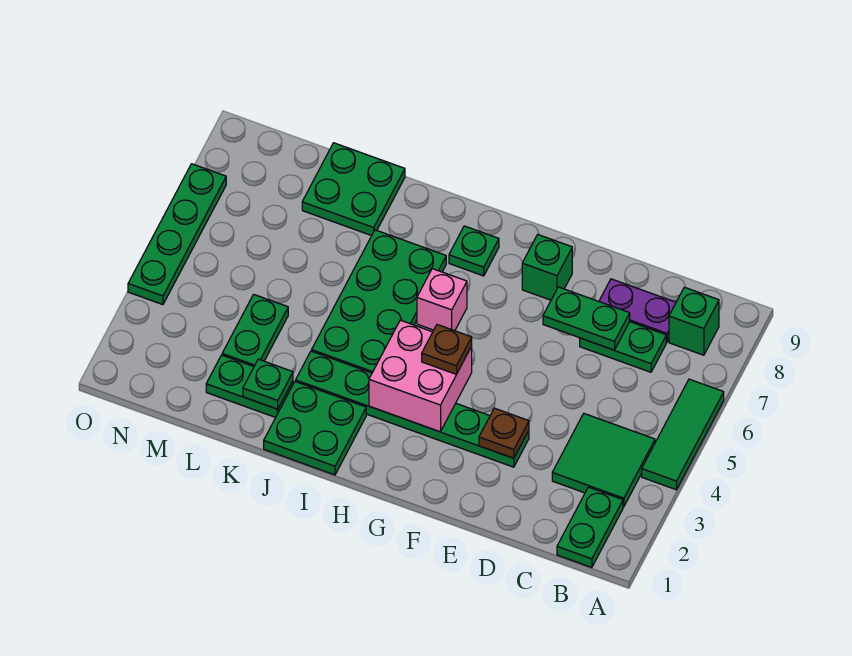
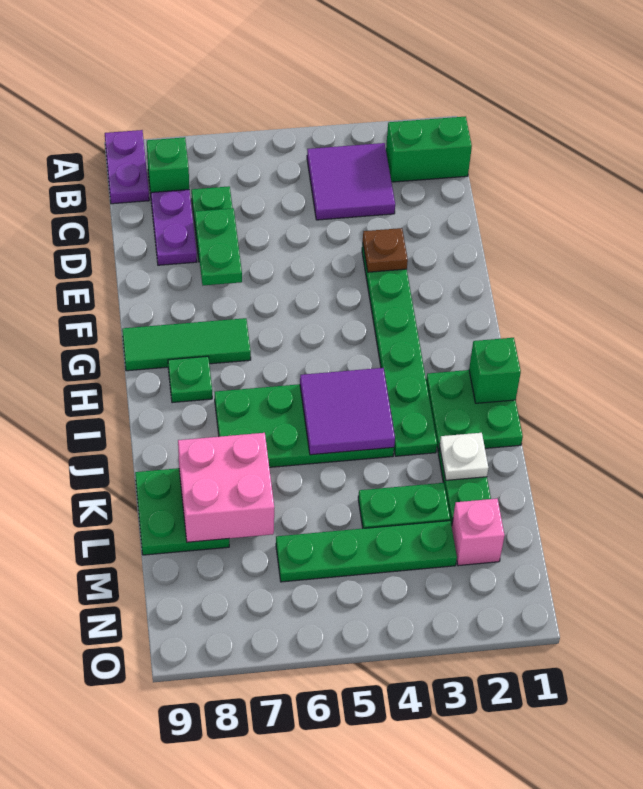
green tile A4:A6 level 1 -> green tile G7:G9 level 1
none -> purple plate A9:B9 level 1
green plate B1:B2 level 1 -> green brick B1:B2 level 1
green tile B3:C4 level 1 -> purple tile B3:C4 level 1
green brick F8 level 1 -> green brick I1 level 2
pink brick G3:H4 level 2 -> pink brick K7:L8 level 2
brown plate G4 level 3 -> none
pink brick H6 level 1 -> pink brick M2 level 1
none -> purple tile I4:J5 level 2
green plate K2 level 2 -> white plate K2 level 2
green plate O4:O7 level 1 -> green plate M3:M6 level 1

